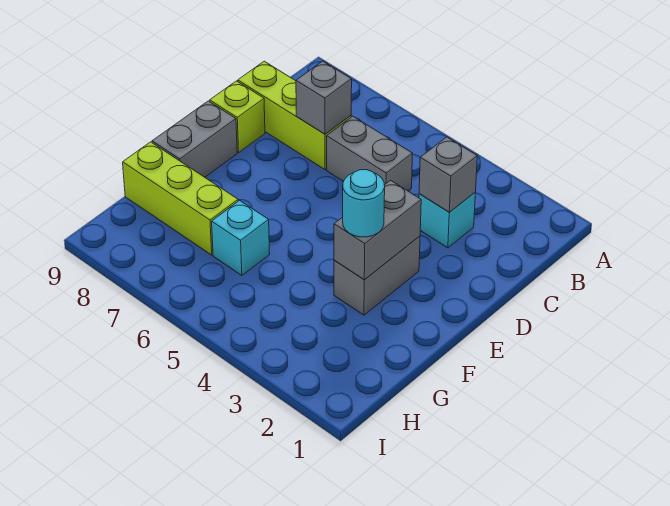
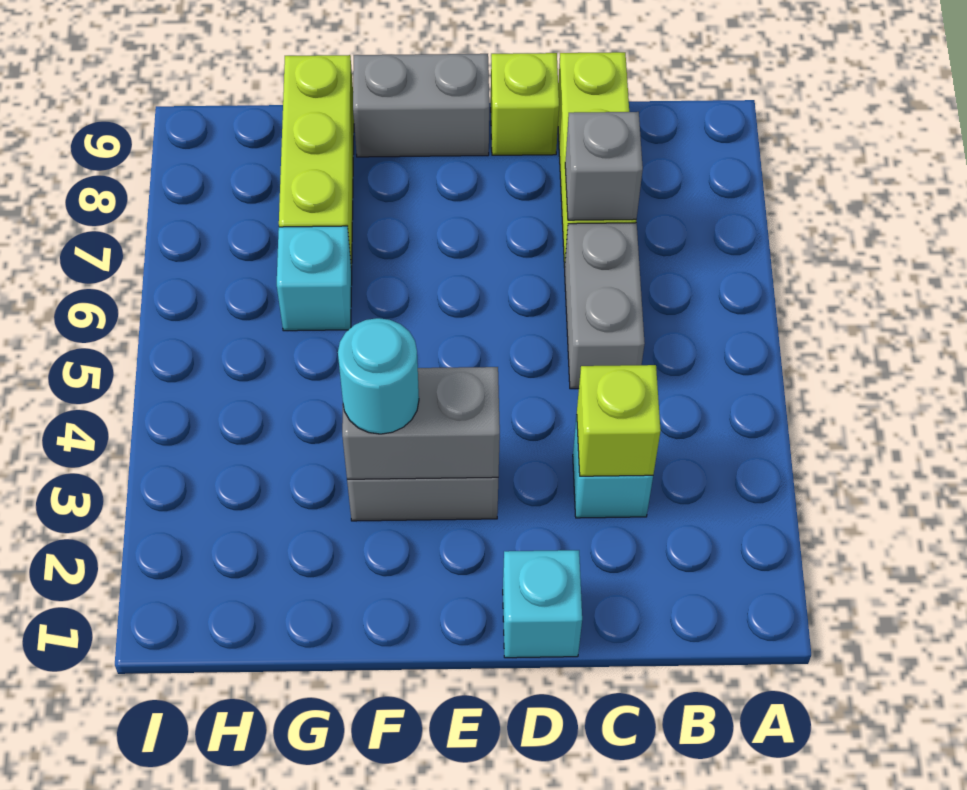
grey brick C3 level 2 -> lime brick C3 level 2
none -> cyan brick D1 level 1

